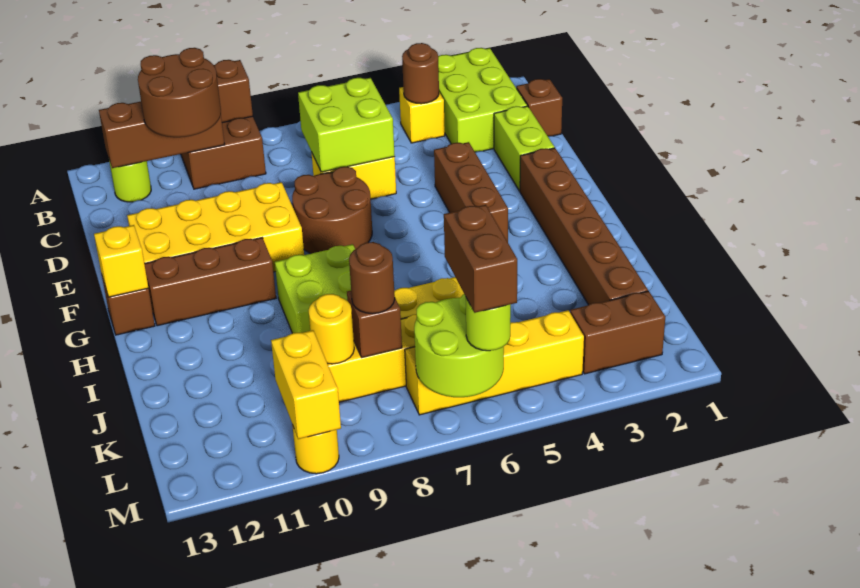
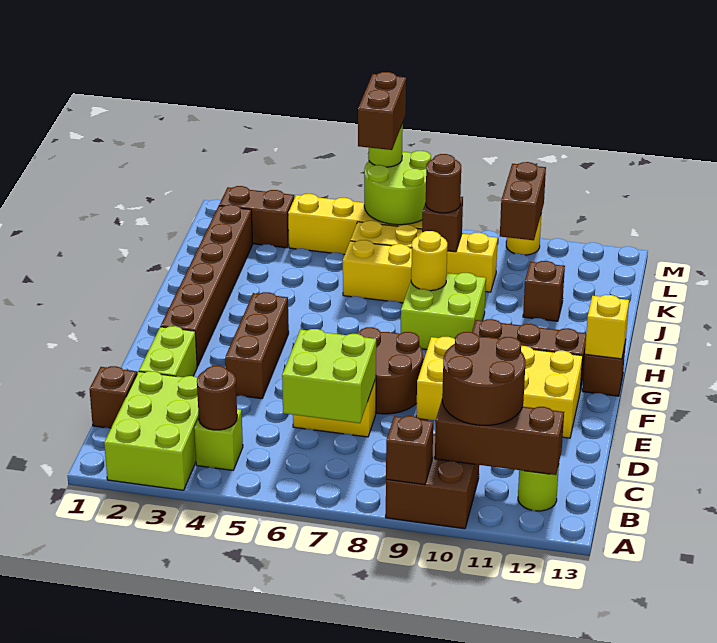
yellow brick B4 level 1 -> lime brick B4 level 1
none -> brown brick J11 level 1
yellow round brick K9 level 2 -> yellow round brick I8 level 2
yellow brick L10:M10 level 2 -> brown brick L10:M10 level 2

